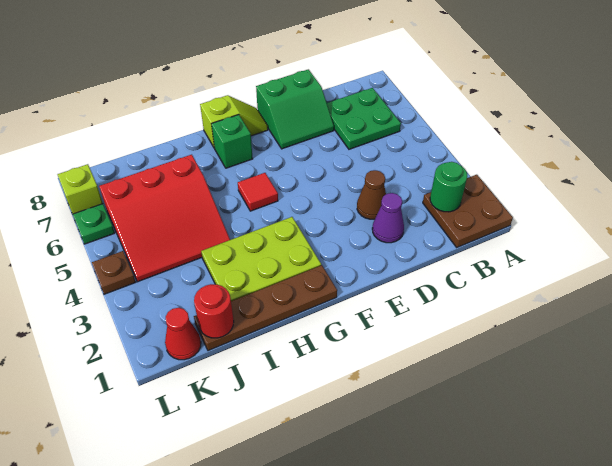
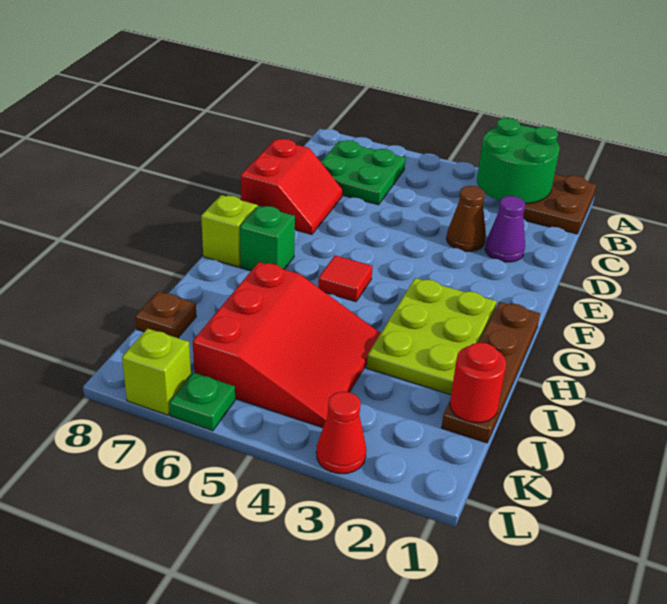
green round brick B2 level 2 -> green round brick A2:B3 level 2
green slope D7:E8 level 1 top 8 -> red slope D7:E8 level 1 top 8
red cone K1 level 1 -> red cone L3 level 1
brown plate L4 level 1 -> brown plate J8 level 1

